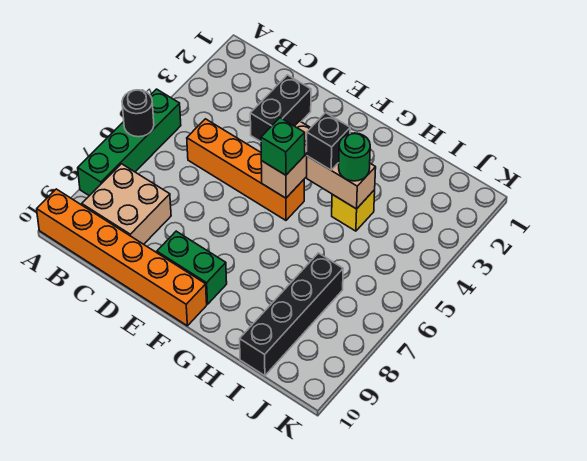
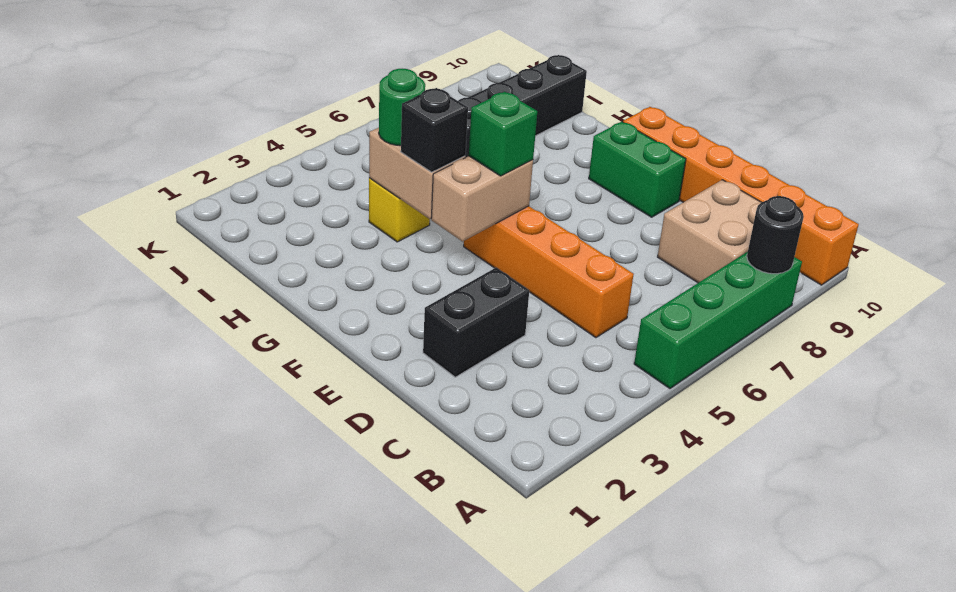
black round brick A6 level 2 -> black round brick A8 level 2

